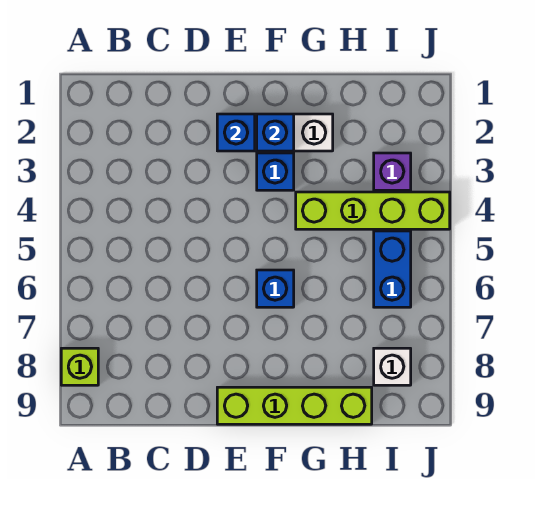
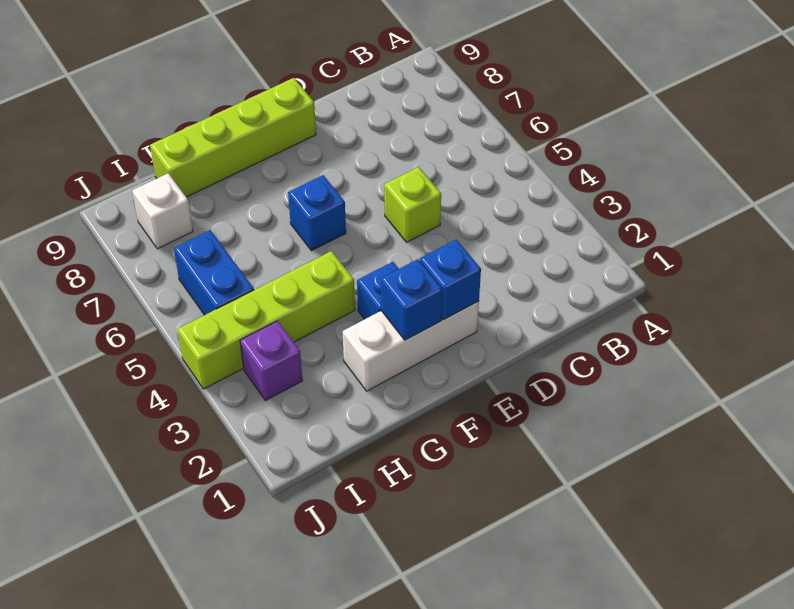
lime brick A8 level 1 -> lime brick D5 level 1

